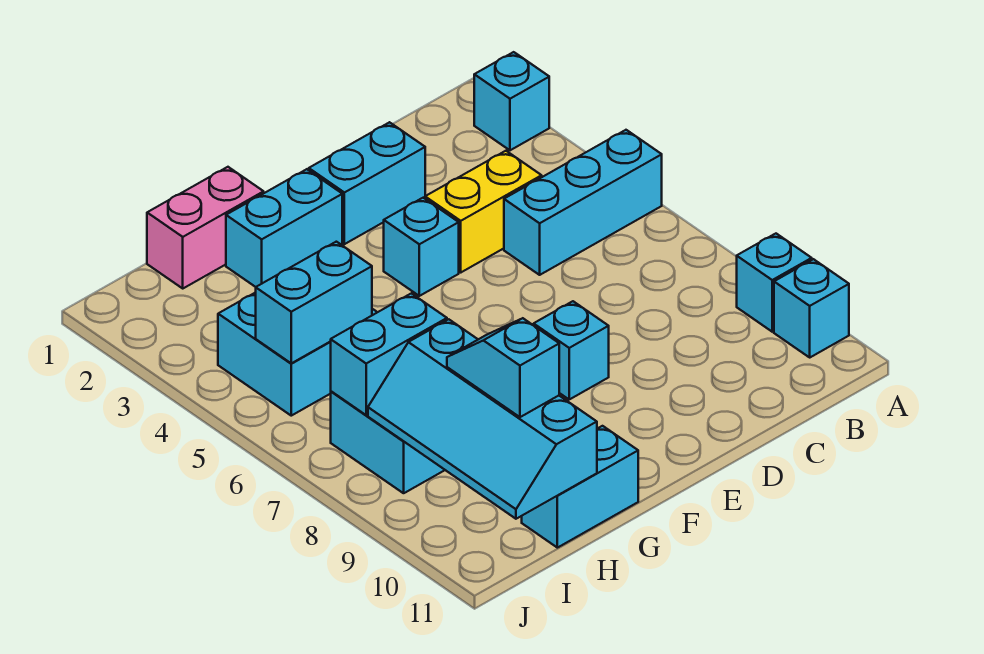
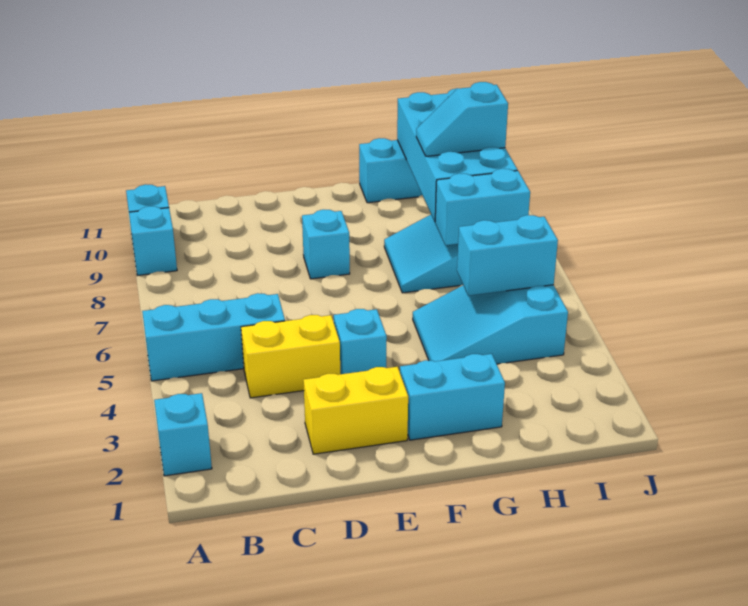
cyan brick D2:E2 level 1 -> yellow brick D2:E2 level 1
pink brick G1:H1 level 1 -> none
cyan slope H8:I11 level 2 top H -> cyan brick H8:I11 level 2
cyan slope H9:H10 level 3 top 10 -> cyan slope H9:I9 level 3 top I

